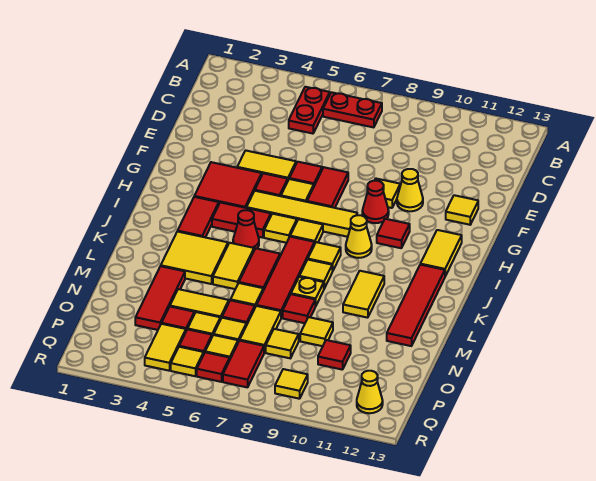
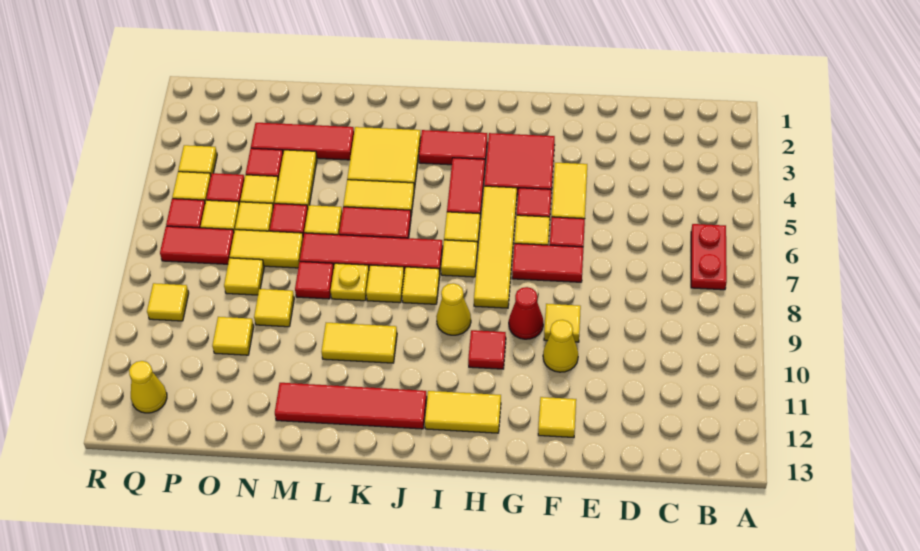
red plate B5:C5 level 1 -> none
red cone J5 level 1 -> none
red tile O10 level 1 -> yellow tile O10 level 1
yellow tile P4:Q4 level 1 -> yellow tile Q4 level 1

